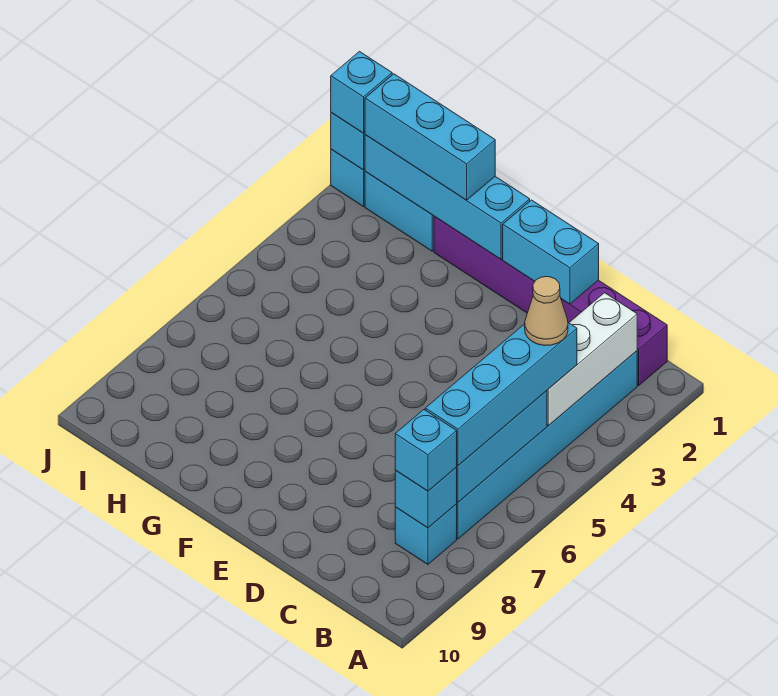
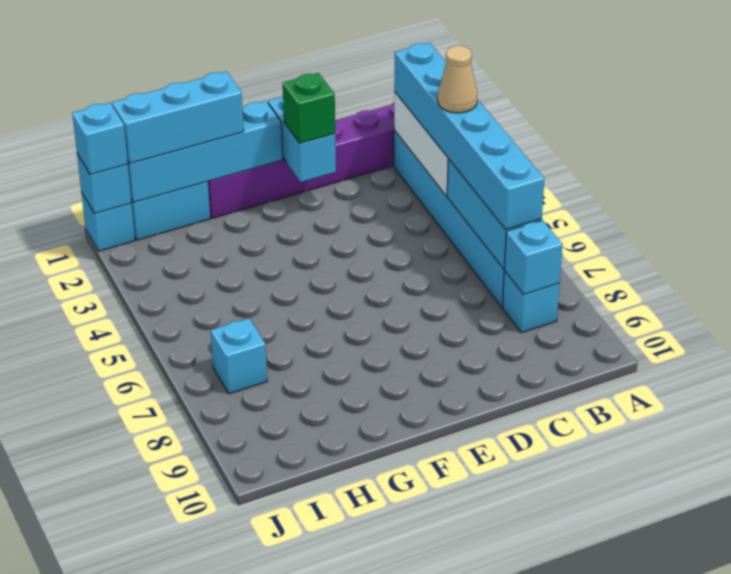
cyan brick B4:B7 level 3 -> cyan brick B2:B7 level 3
cyan brick B8 level 3 -> cyan brick I7 level 1
cyan brick D1:E1 level 2 -> cyan brick E1:E2 level 2
none -> green brick E2 level 3

